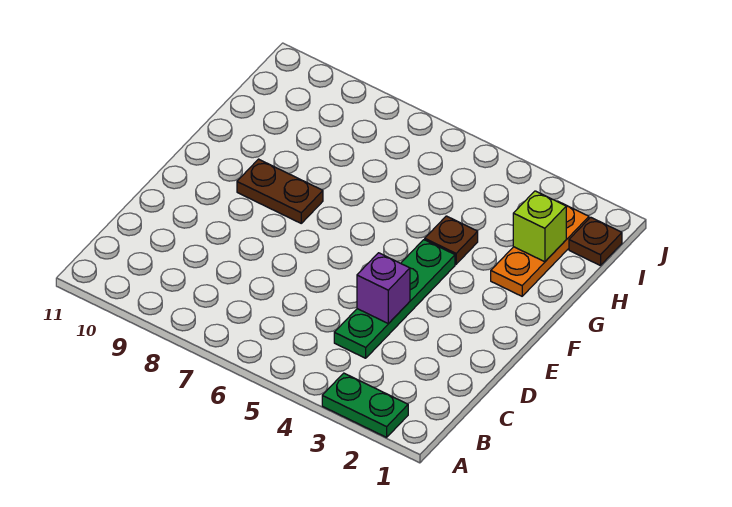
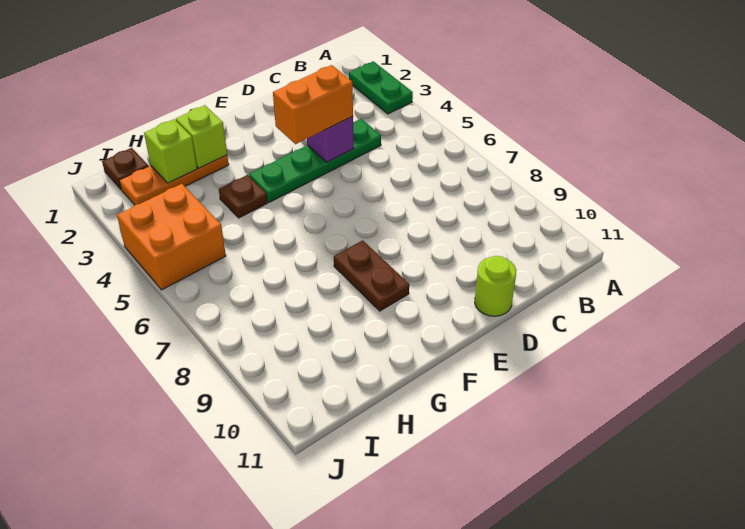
none -> orange brick D4:E4 level 3
none -> lime round brick D11 level 1
none -> lime brick G2 level 2
none -> orange brick I4:J5 level 1

